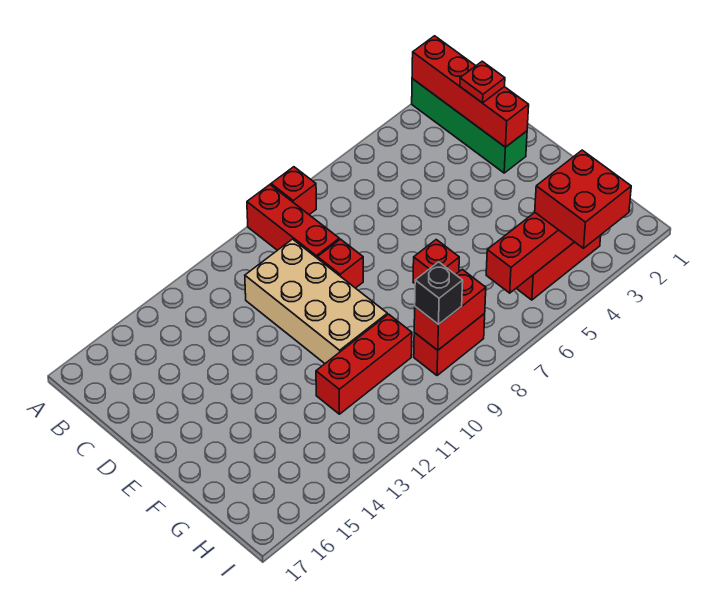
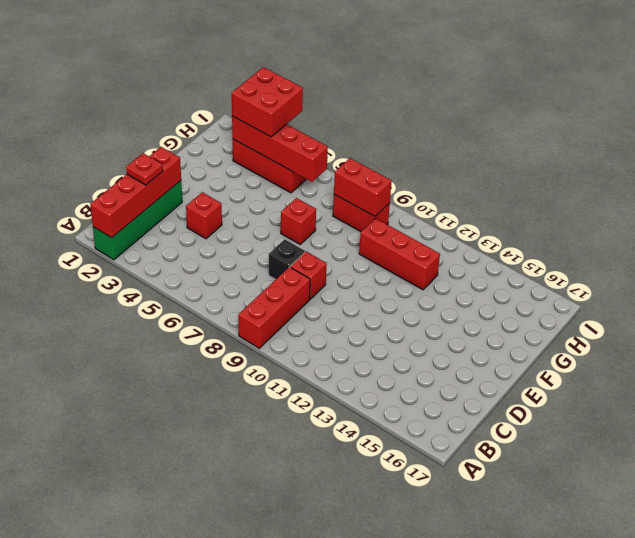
red brick A8 level 1 -> red brick D4 level 1
tan brick C10:F11 level 1 -> none
black brick H9 level 3 -> black brick D8 level 1

